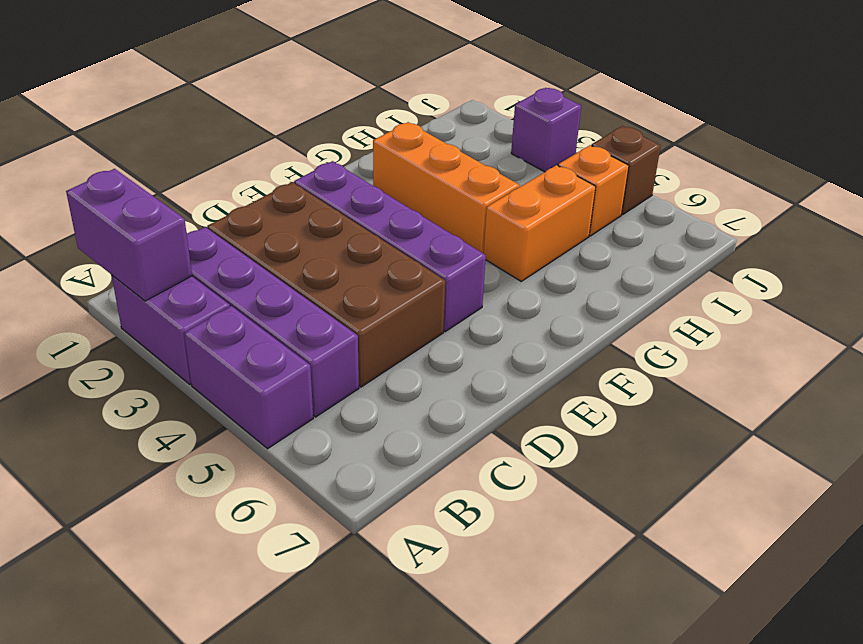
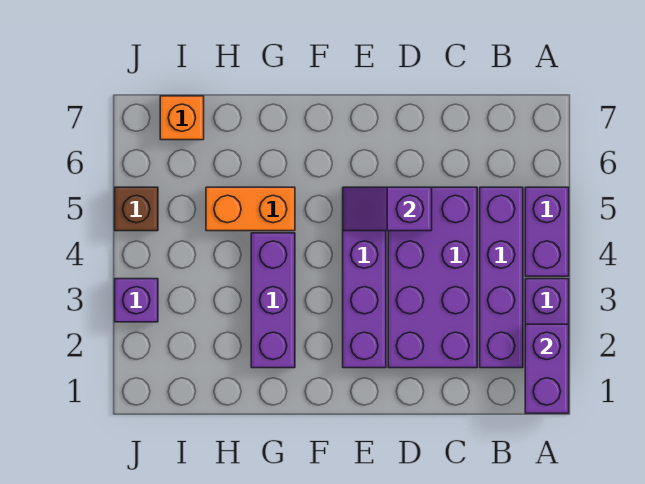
brown brick C2:D5 level 1 -> purple brick C2:D5 level 1
none -> purple slope D5:E5 level 2 top D
orange brick G2:G4 level 1 -> purple brick G2:G4 level 1
orange brick I5 level 1 -> orange brick I7 level 1

